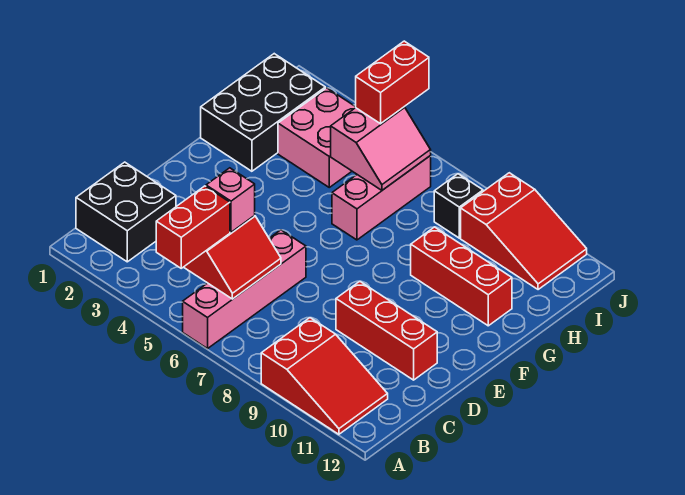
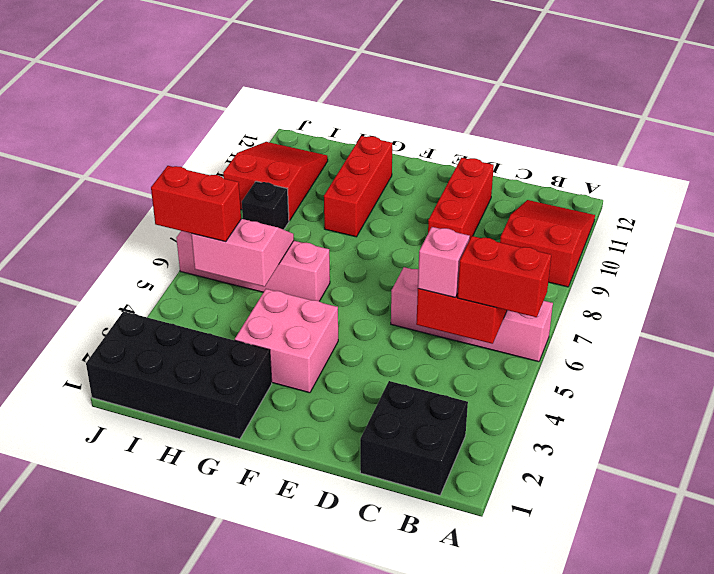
black brick G1:I2 level 1 -> black brick G1:J2 level 1
pink brick G6:I6 level 1 -> pink brick G6:J6 level 1
pink brick H3:I4 level 1 -> pink brick F3:G4 level 1

